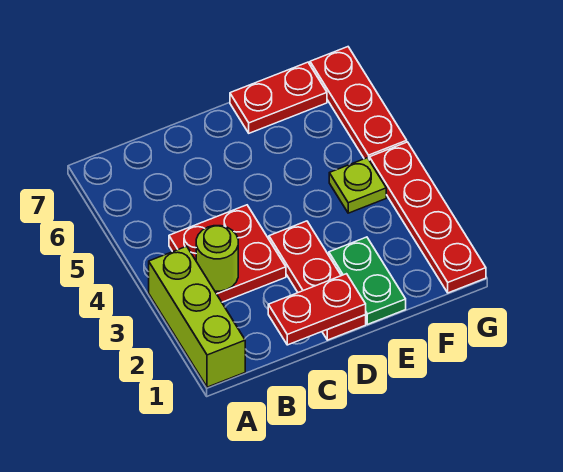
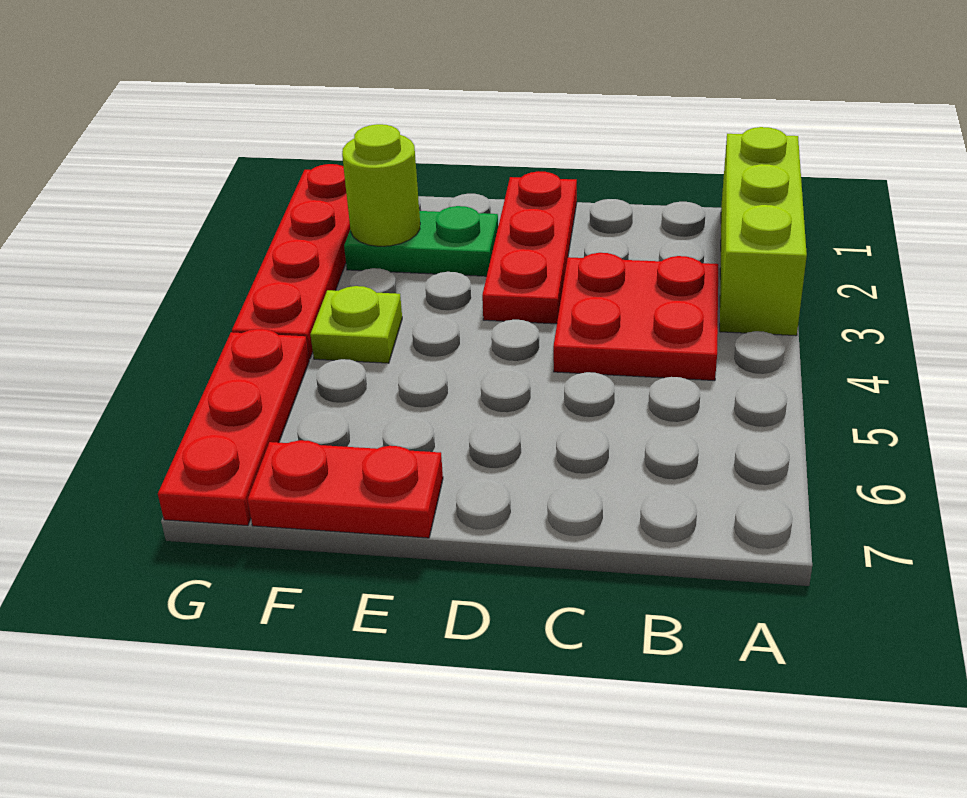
lime round brick B3 level 2 -> lime round brick F2 level 2
red plate C1:D1 level 2 -> none
green plate E1:E2 level 1 -> green plate E2:F2 level 1

